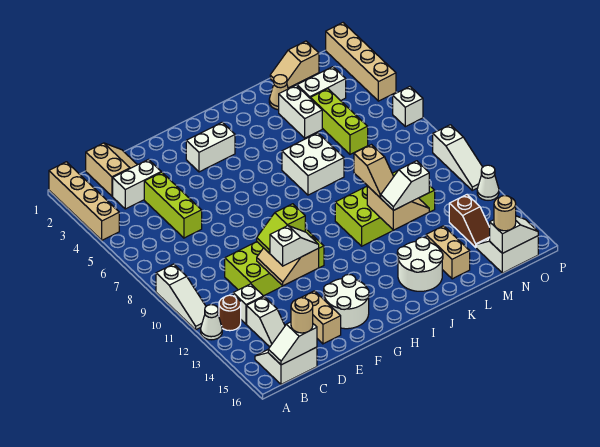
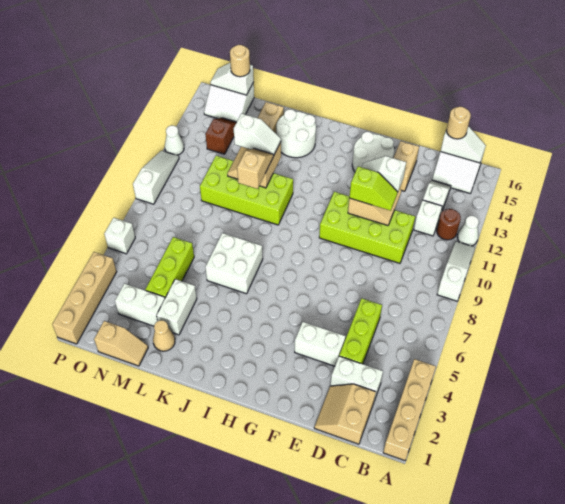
white brick G3:H3 level 1 -> white brick E4:F4 level 1

